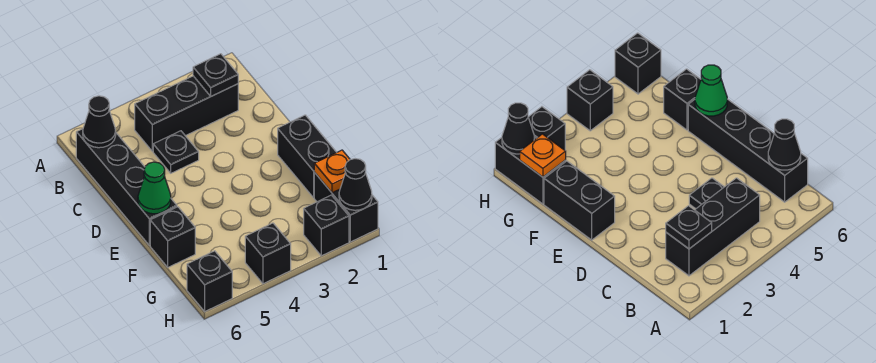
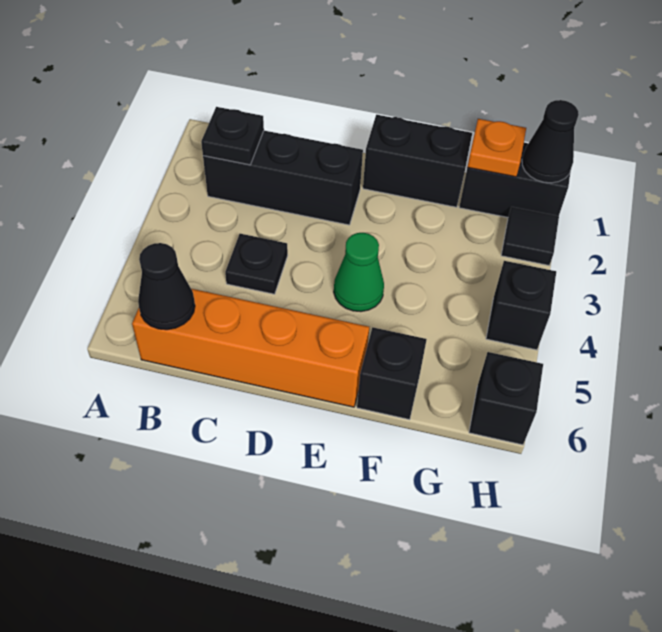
black brick B2:B4 level 1 -> black brick B2:D2 level 1
black brick B6:E6 level 1 -> orange brick B6:E6 level 1
green cone E6 level 2 -> green cone E4 level 1
black brick H2 level 1 -> black tile H2 level 1

